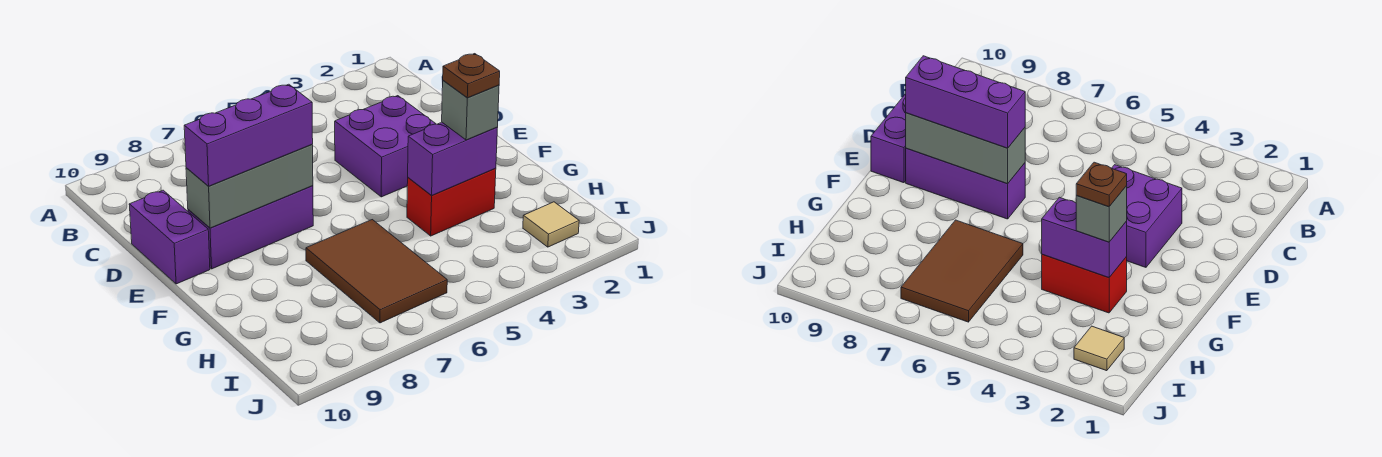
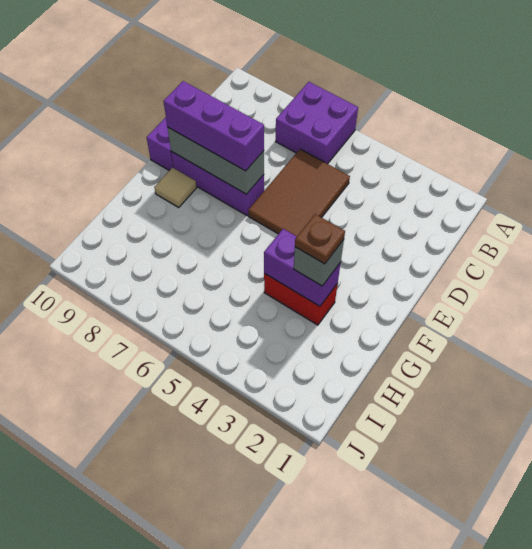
purple brick D3:E4 level 1 -> purple brick A6:B7 level 1
brown tile G6:I7 level 1 -> brown tile C5:E6 level 1
tan tile I2 level 1 -> tan tile F9 level 1

